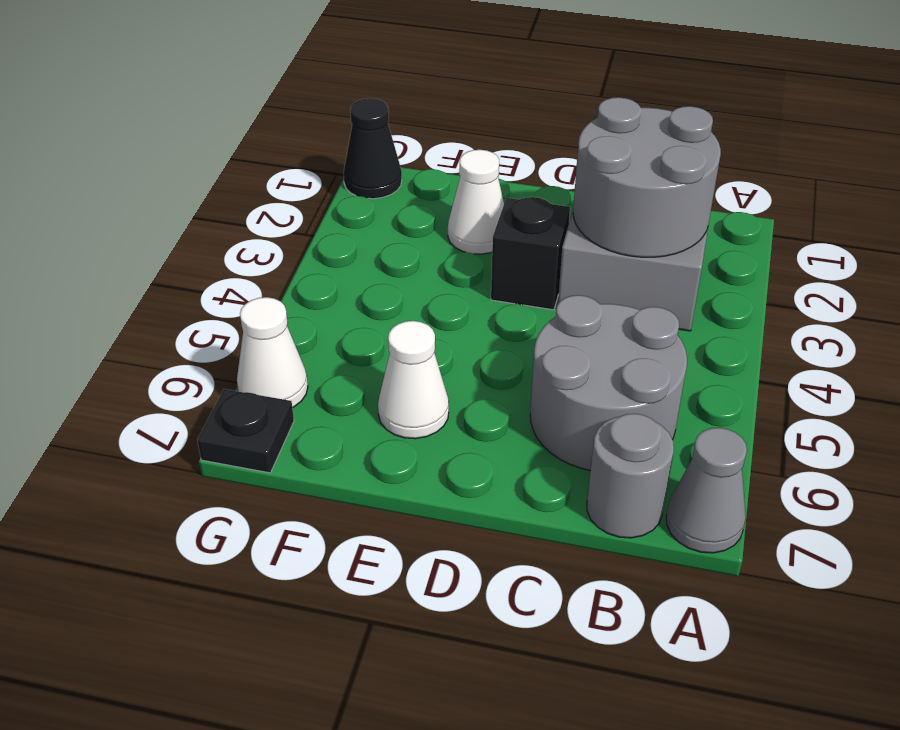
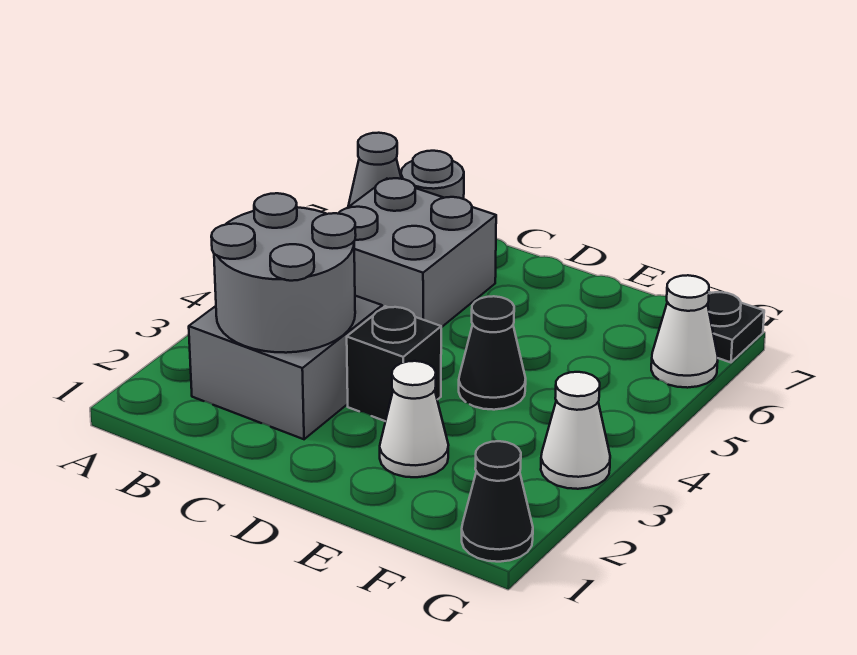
grey round brick B5:C6 level 1 -> grey brick B5:C6 level 1
none -> black cone E4 level 1
white cone E6 level 1 -> white cone G3 level 1

